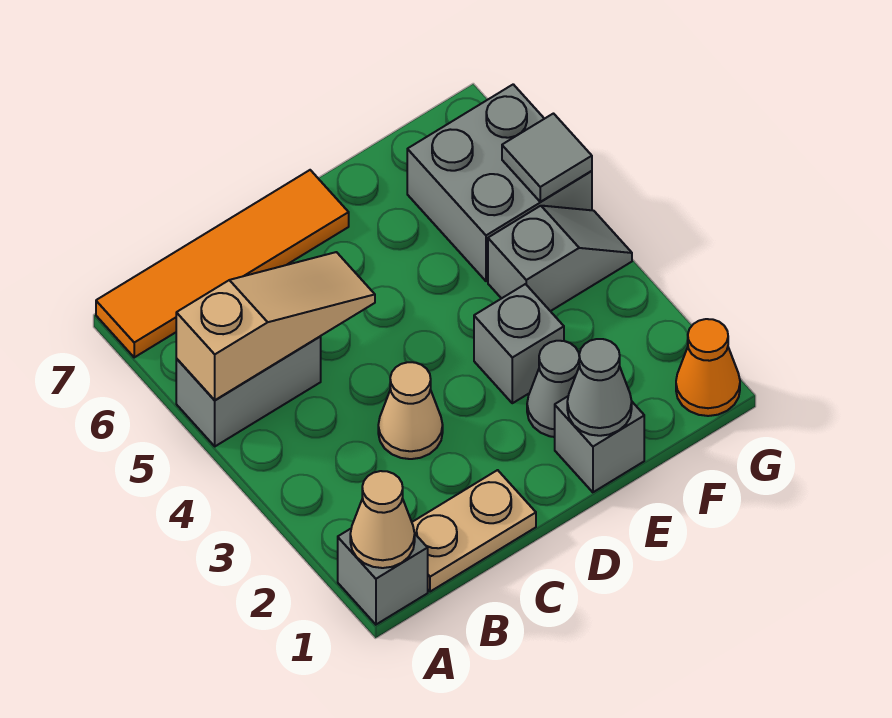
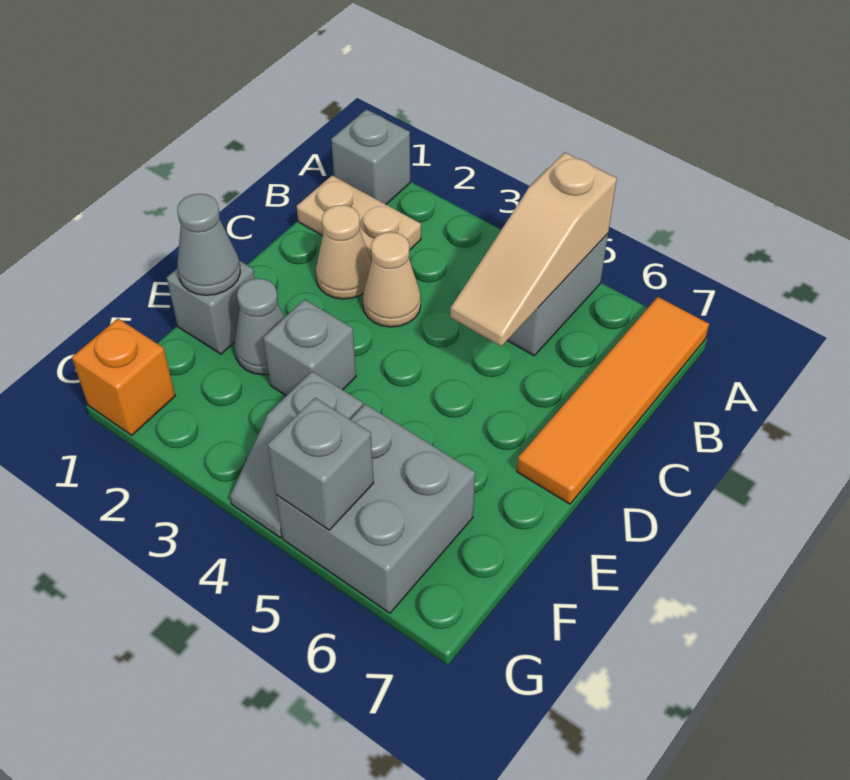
tan cone A1 level 2 -> tan cone C2 level 1
tan plate B1:C1 level 1 -> tan plate B1:B2 level 1
orange cone G1 level 1 -> orange brick G1 level 1
grey tile G5 level 2 -> grey brick G5 level 2

